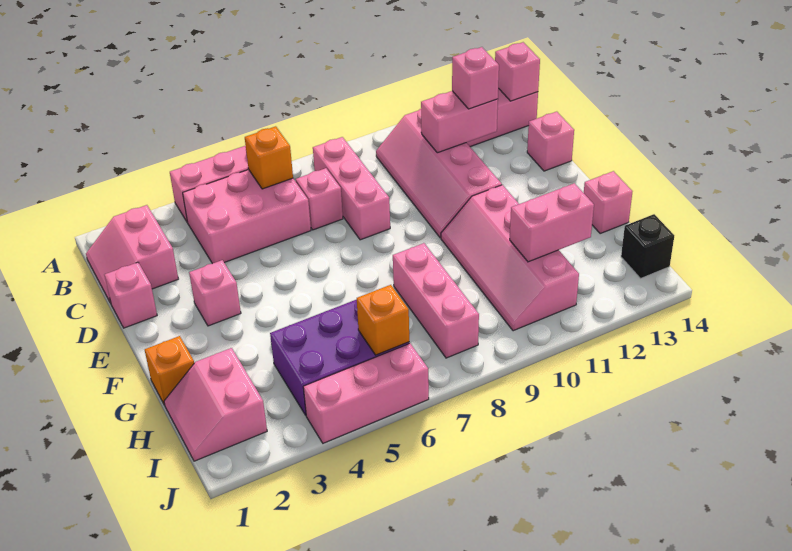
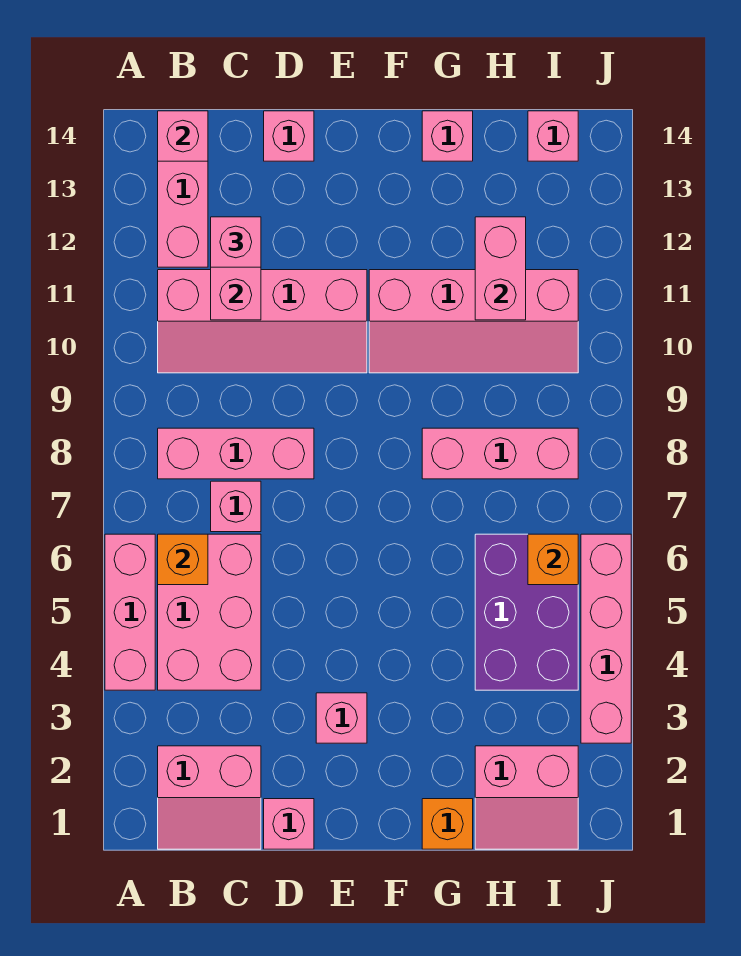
black brick I14 level 1 -> pink brick I14 level 1
pink brick J4:J6 level 1 -> pink brick J3:J6 level 1

